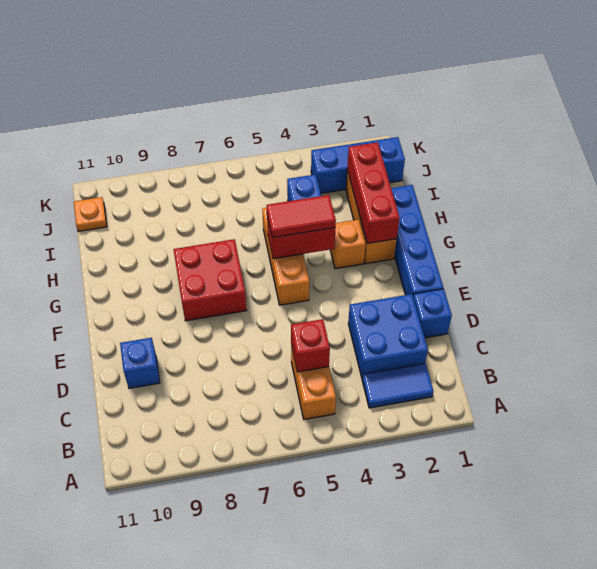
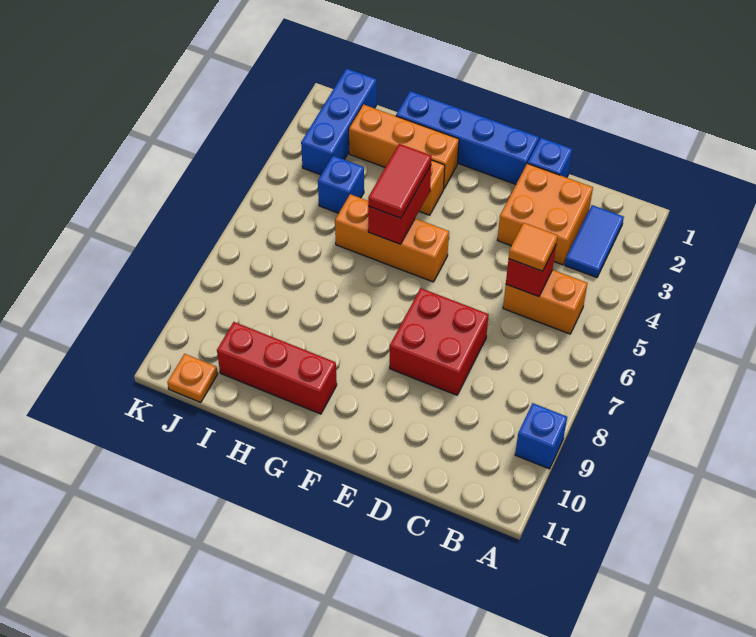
blue brick C2:D3 level 1 -> orange brick C2:D3 level 1
none -> orange tile C5 level 3
blue brick D10 level 1 -> blue brick A9 level 1
red brick F7:G8 level 1 -> red brick D7:E8 level 1
red brick G2:I2 level 2 -> red brick G10:I10 level 1

